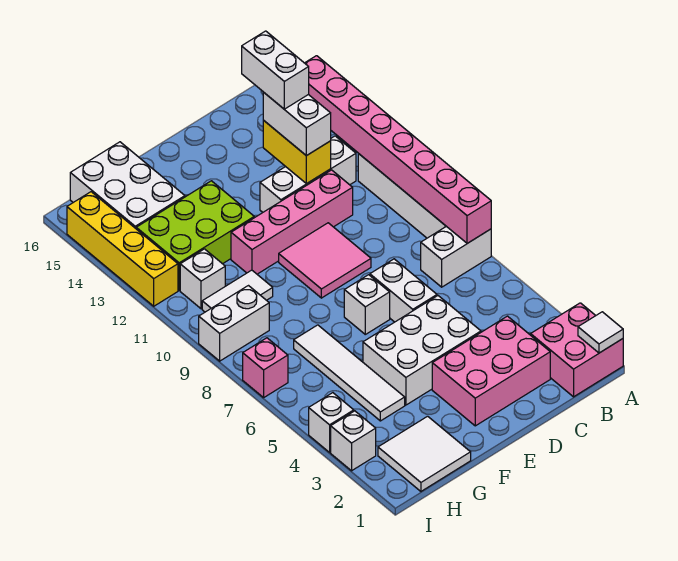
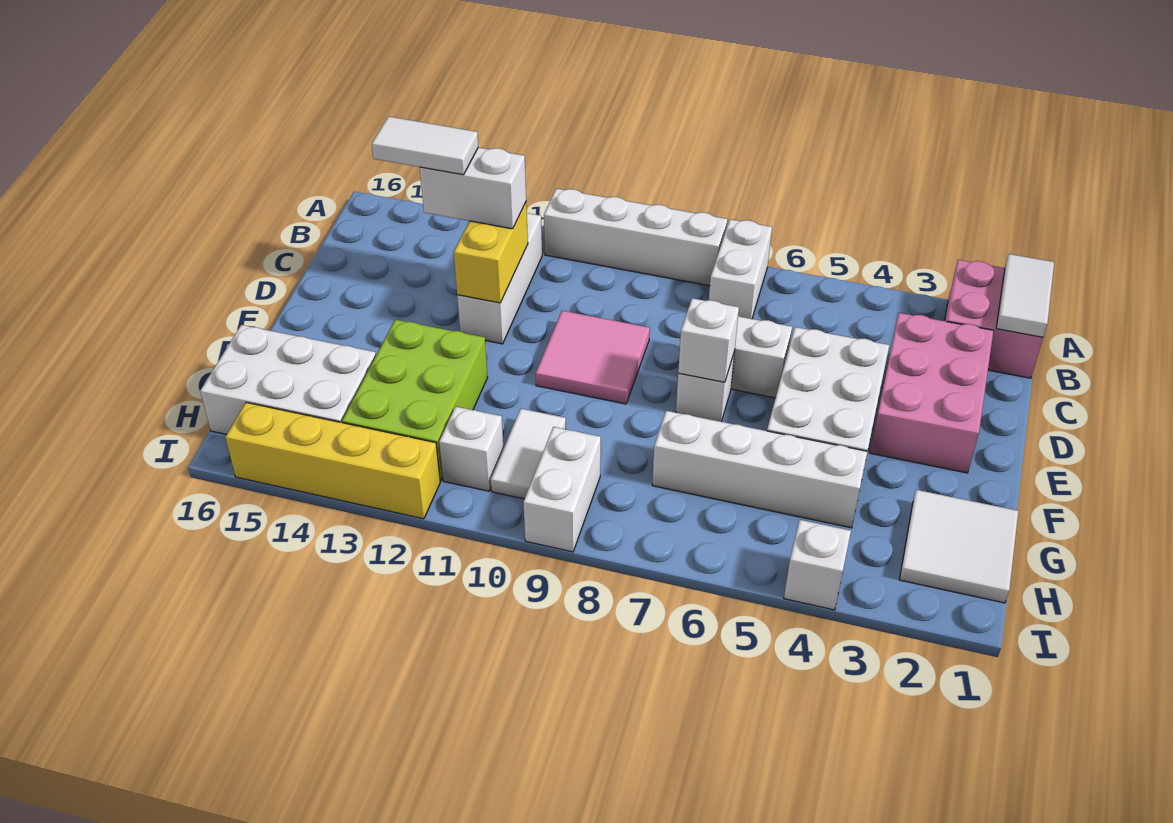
white tile A1 level 2 -> white tile A1:B1 level 2
pink brick A7:A14 level 2 -> none
pink brick C11:F11 level 1 -> none
yellow brick C12:C13 level 2 -> yellow brick C12:D12 level 2
white brick C13:C14 level 4 -> white tile C13:C14 level 4
white tile G4:G7 level 1 -> white brick G4:G7 level 1
white brick I3 level 1 -> white brick E7 level 2
pink brick I7 level 1 -> none

